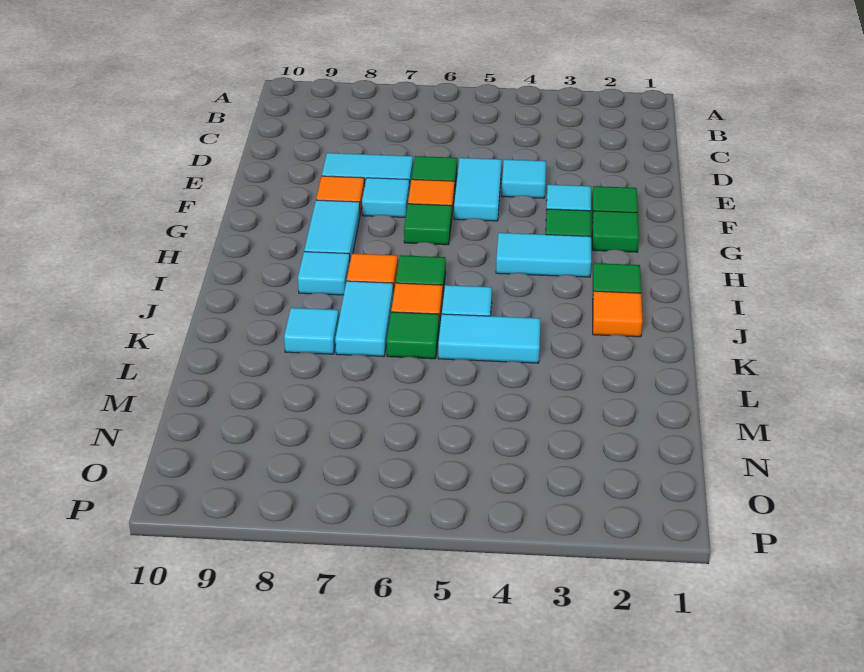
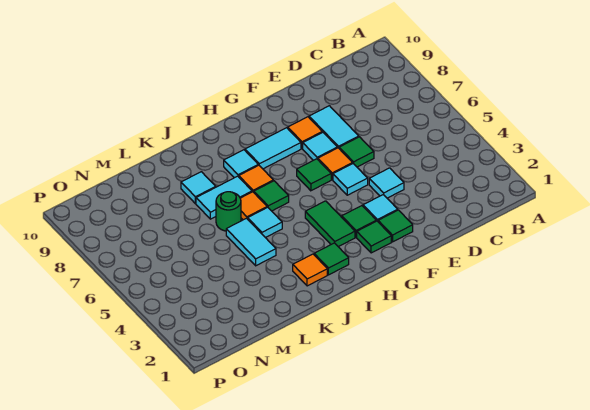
cyan tile E5:F5 level 1 -> cyan tile F5 level 1
cyan tile H3:H4 level 1 -> green tile H3:H4 level 1
green tile K6 level 1 -> green round brick K6 level 1

